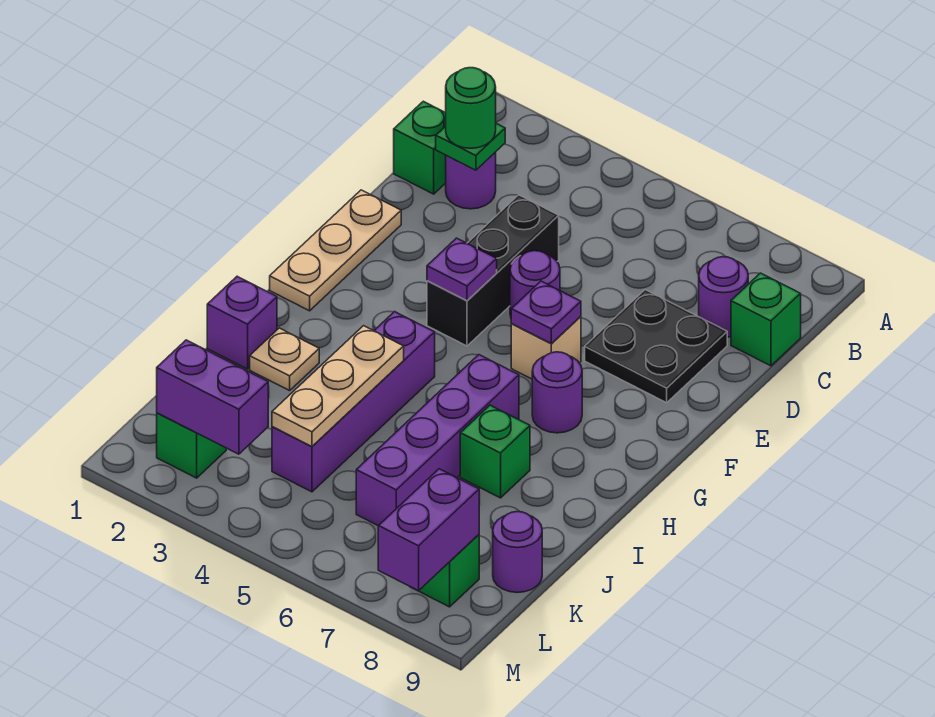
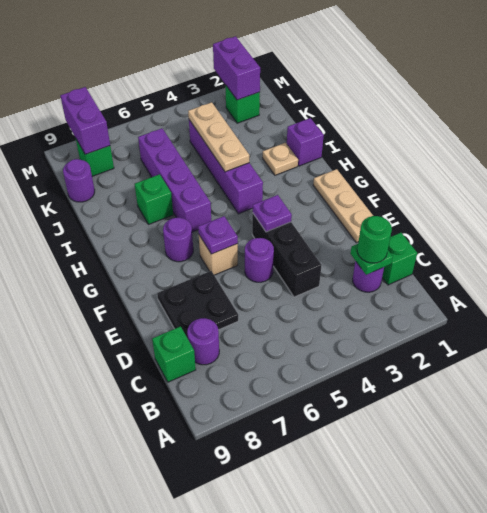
purple brick L2:L3 level 2 -> purple brick L2:M2 level 2

